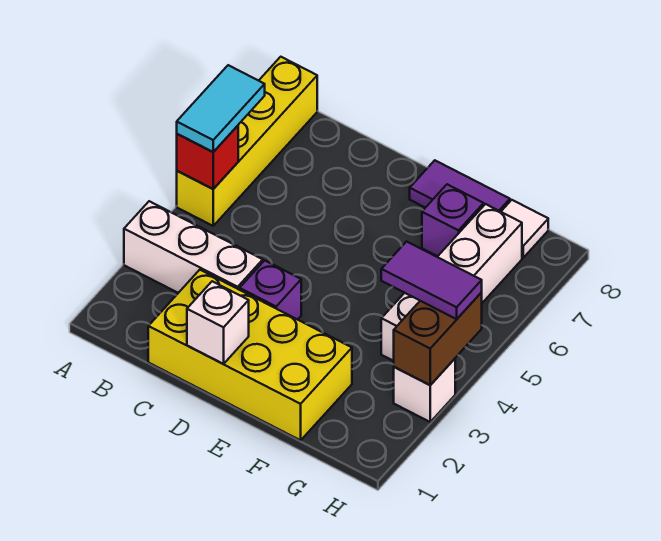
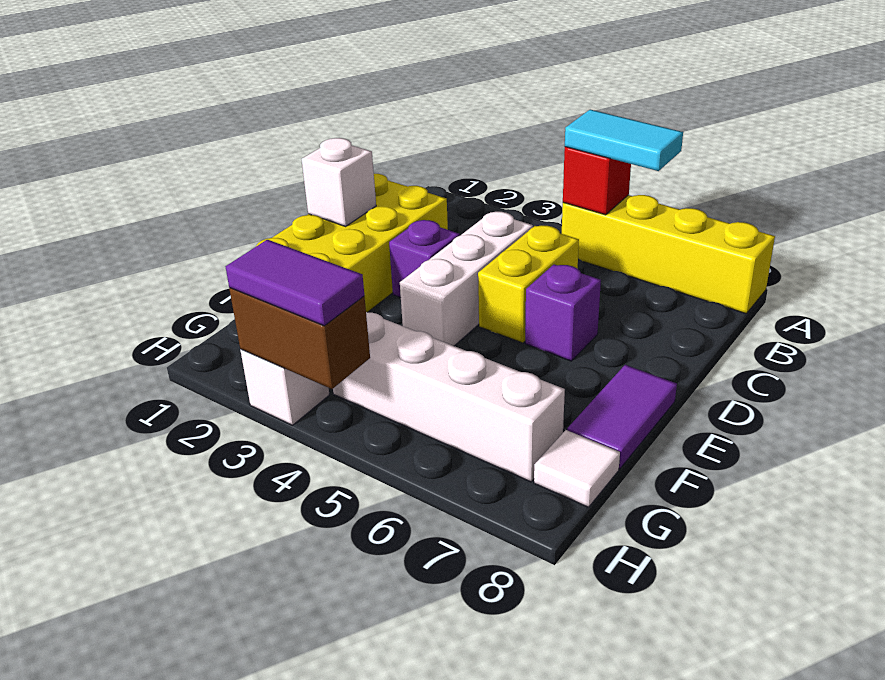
white brick A3:C3 level 1 -> white brick C4:E4 level 1
none -> yellow brick C5:D5 level 1
purple brick F7 level 1 -> purple brick D6 level 1
purple tile G4:H4 level 3 -> purple tile H3:H4 level 3

